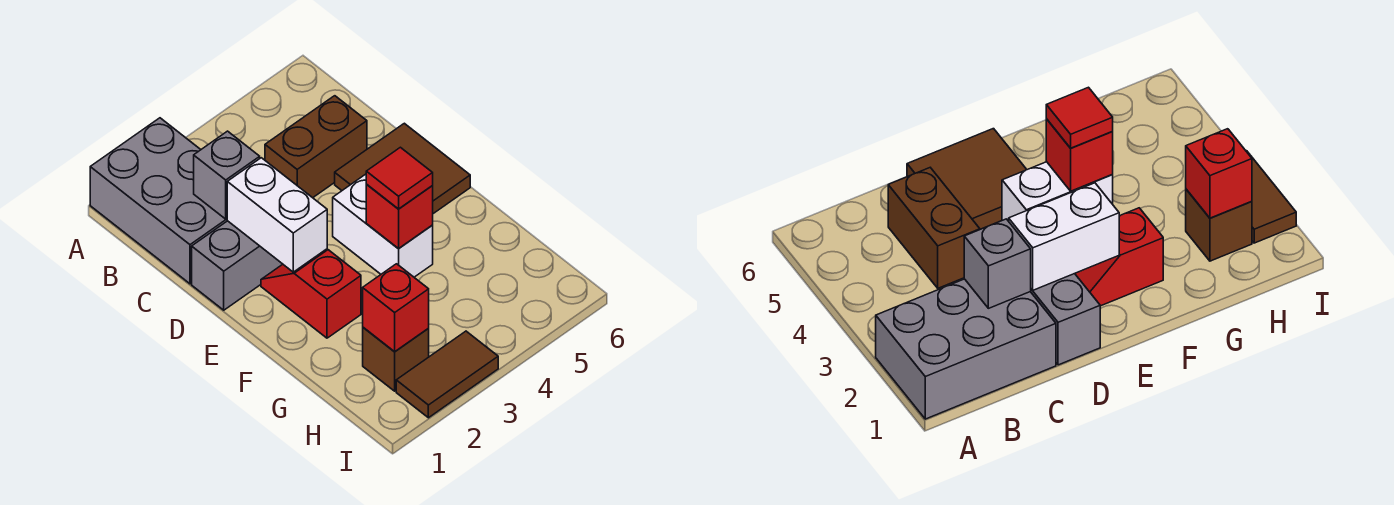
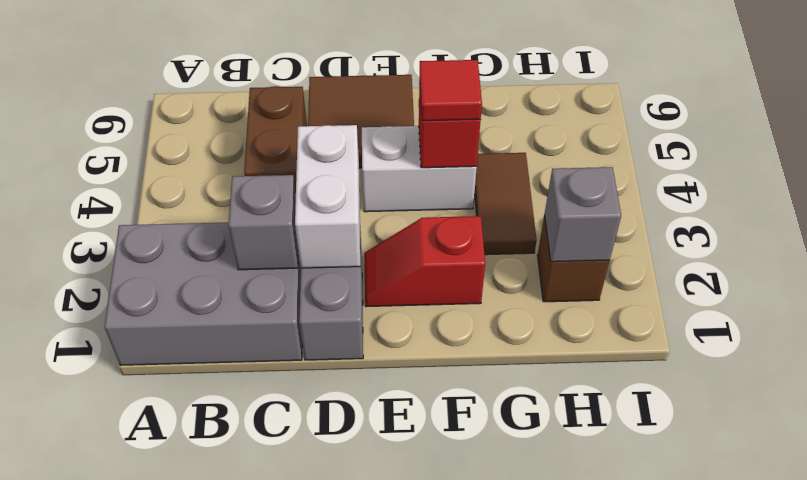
white brick D2:E2 level 2 -> white brick D2:D3 level 2
red brick H2 level 2 -> grey brick H2 level 2
brown tile I2:I3 level 1 -> brown tile G3:G4 level 1

